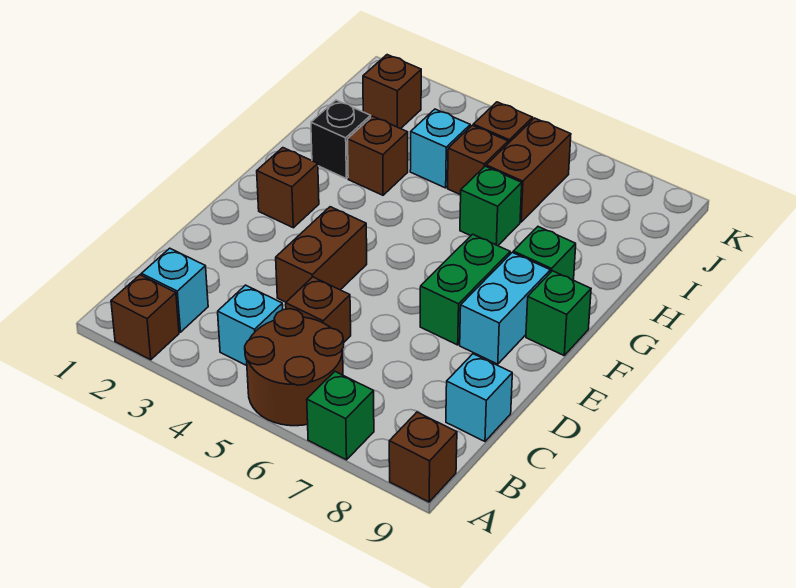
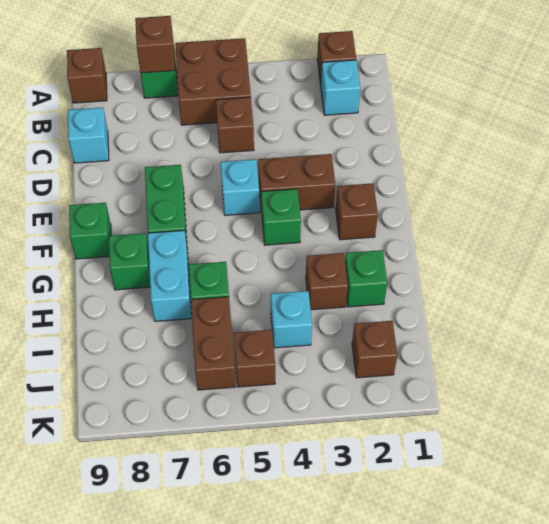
brown round brick A5:B6 level 1 -> brown brick A5:B6 level 1
cyan brick B4 level 1 -> cyan brick E5 level 1
brown brick D4:E4 level 1 -> brown brick E3:E4 level 1
cyan brick E8:F8 level 1 -> cyan brick G7:H7 level 1
none -> green brick F4 level 1
black brick H2 level 1 -> green brick H2 level 1
brown brick I5 level 1 -> brown brick A7 level 2

